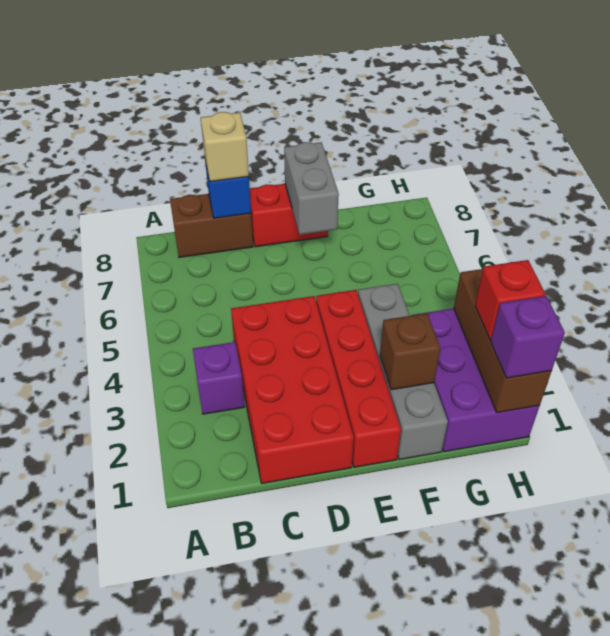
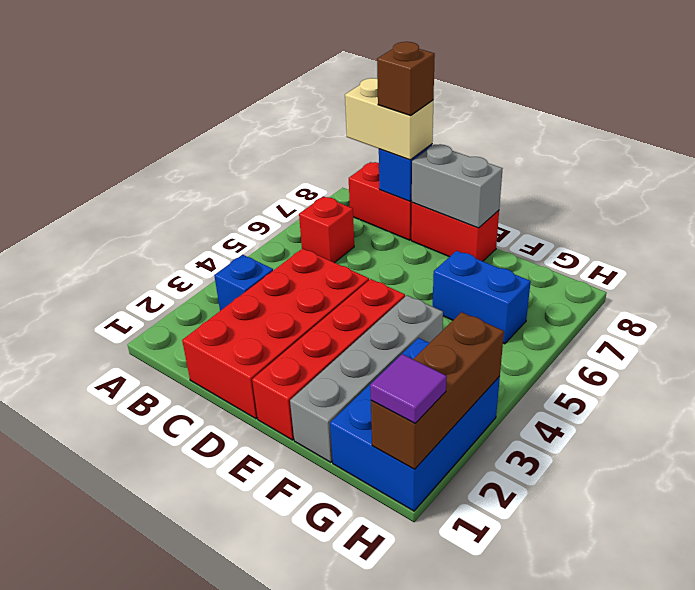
purple brick B3 level 1 -> blue brick B3 level 1
brown brick B8:C8 level 1 -> red brick B8:C8 level 1
tan brick C8 level 3 -> tan brick B8:C8 level 3
grey brick E7:E8 level 2 -> grey brick D8:E8 level 2
brown brick F2 level 2 -> brown brick C8 level 4
none -> blue brick F6:G6 level 1
purple brick G1:H3 level 1 -> blue brick G1:H3 level 1
purple brick H1 level 3 -> purple tile H1 level 3
red brick H2 level 3 -> red brick B6 level 1

